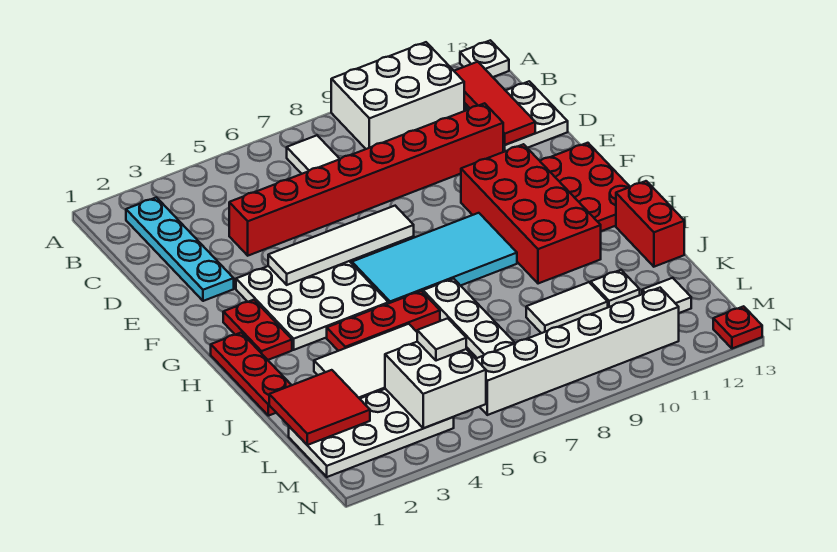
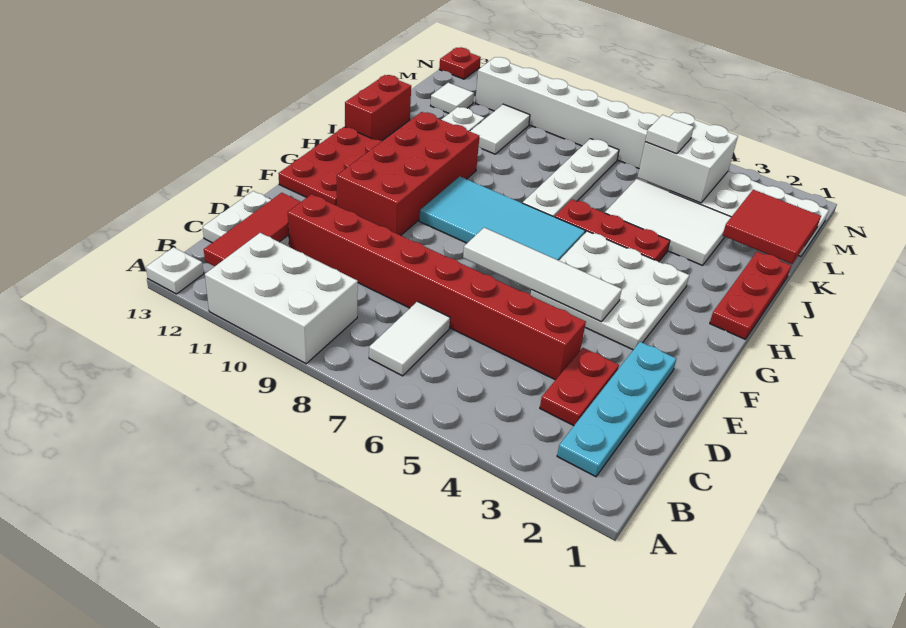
red plate G2:H2 level 1 -> red plate C3:D3 level 1
white tile K9:K10 level 1 -> white tile K10:L10 level 1

